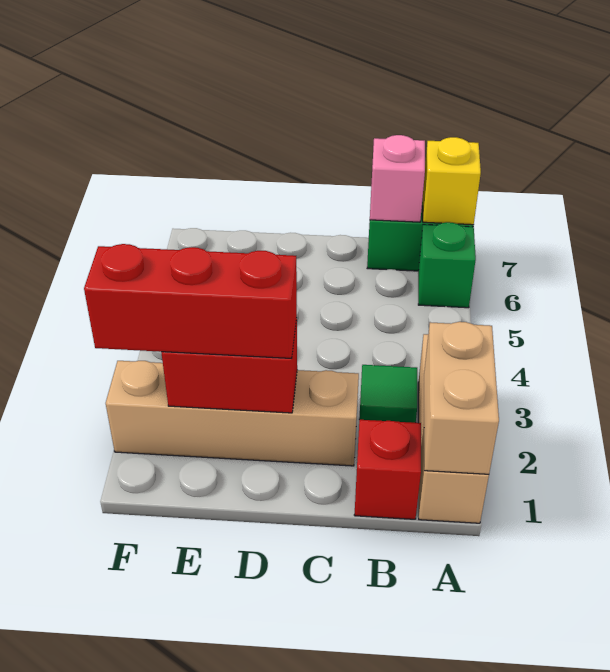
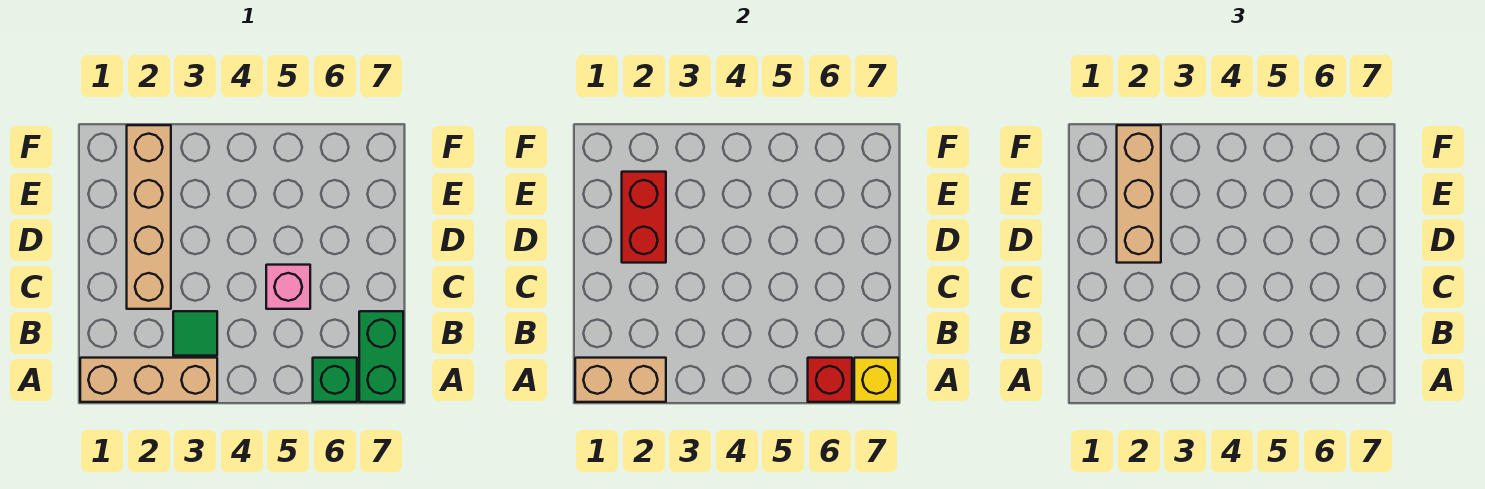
red brick B1 level 1 -> red brick A6 level 2
pink brick B7 level 2 -> pink brick C5 level 1
red brick D2:F2 level 3 -> tan brick D2:F2 level 3

